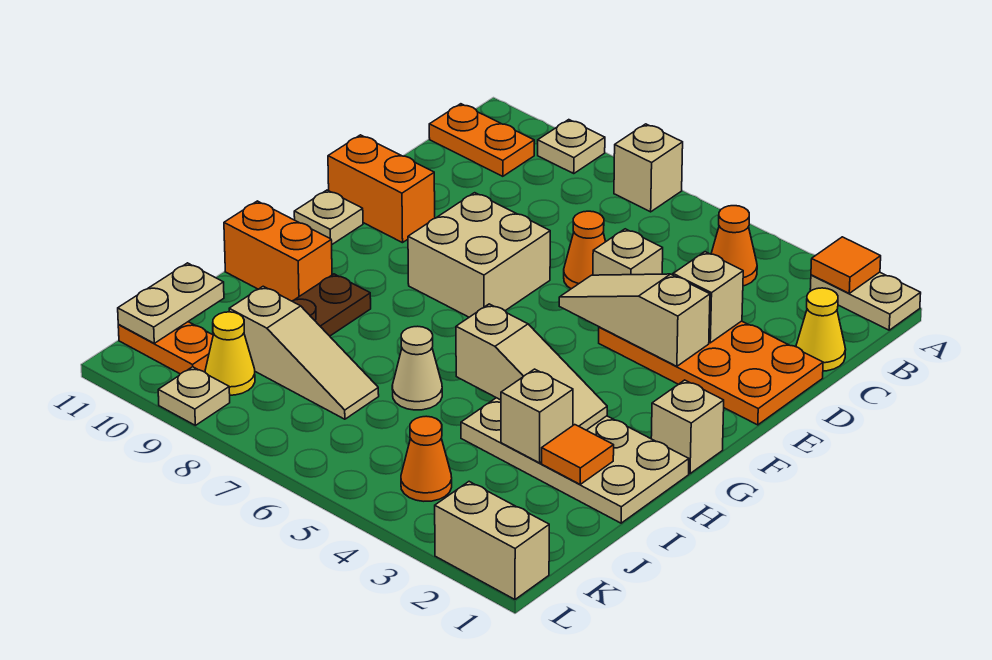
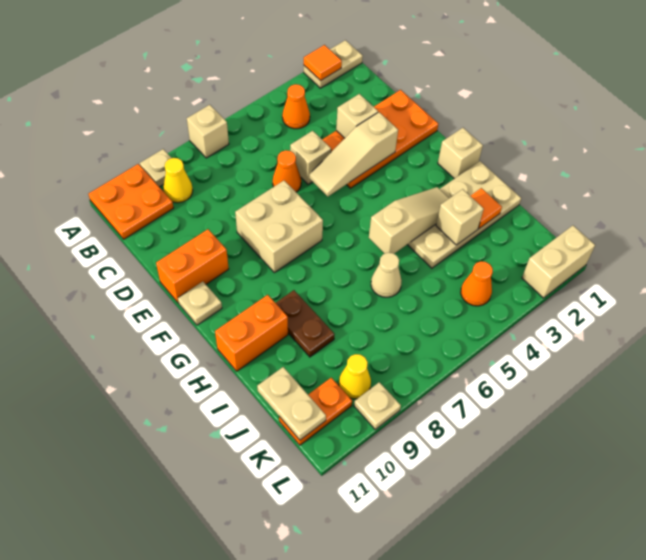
orange plate B10:B11 level 1 -> orange plate A10:B11 level 1
yellow cone C1 level 1 -> yellow cone B9 level 1
tan slope J7:J9 level 1 top 9 -> none

